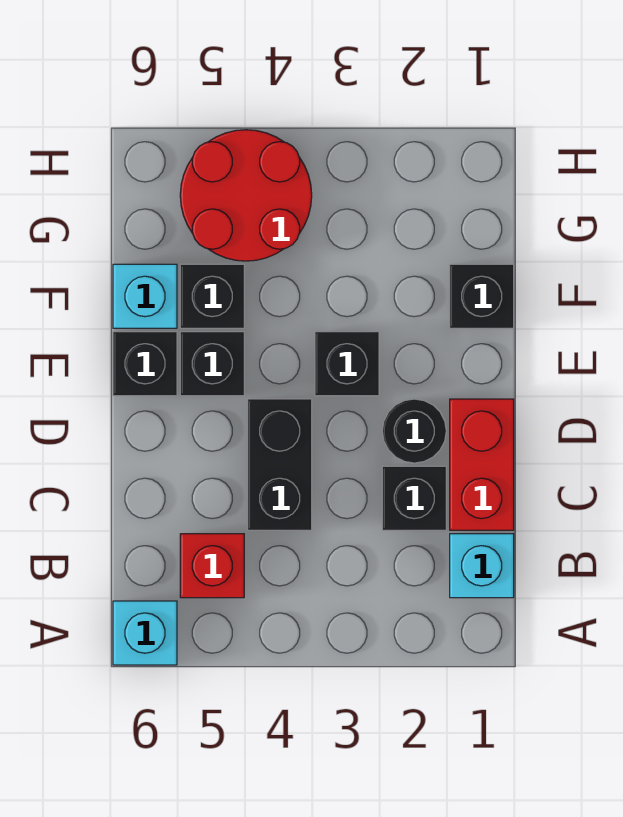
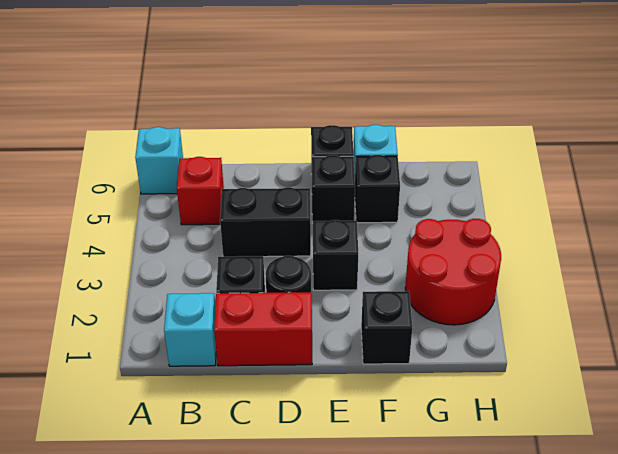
red round brick G4:H5 level 1 -> red round brick G2:H3 level 1

